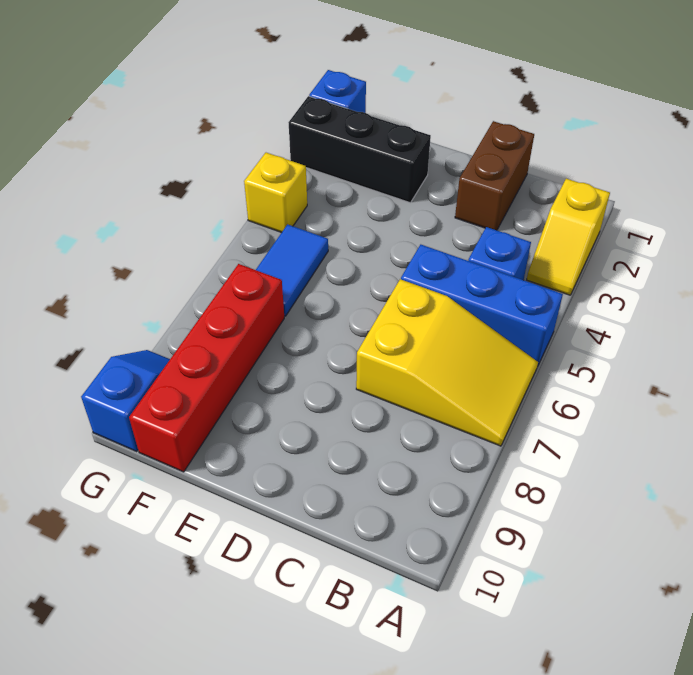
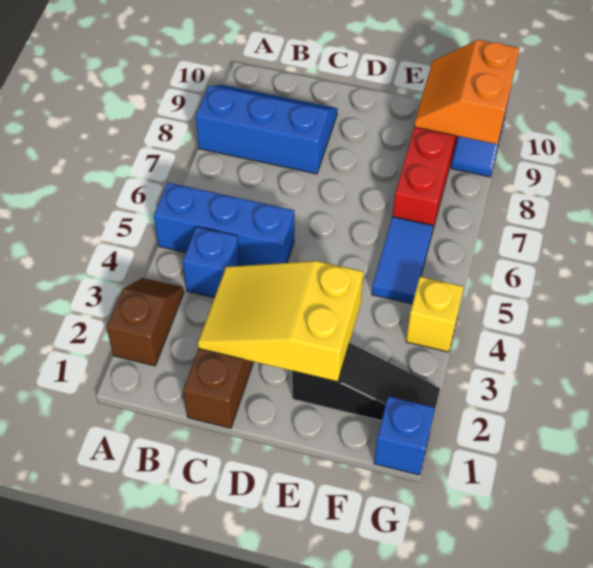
yellow slope A2:A3 level 1 top 2 -> brown slope A2:A3 level 1 top 2
yellow slope A6:C7 level 1 top C -> yellow slope C2:E3 level 2 top E
none -> blue slope A8:C9 level 1 top 8
black brick E2:G2 level 1 -> black slope E2:G2 level 1 top E
none -> orange slope F9:G10 level 2 top G

